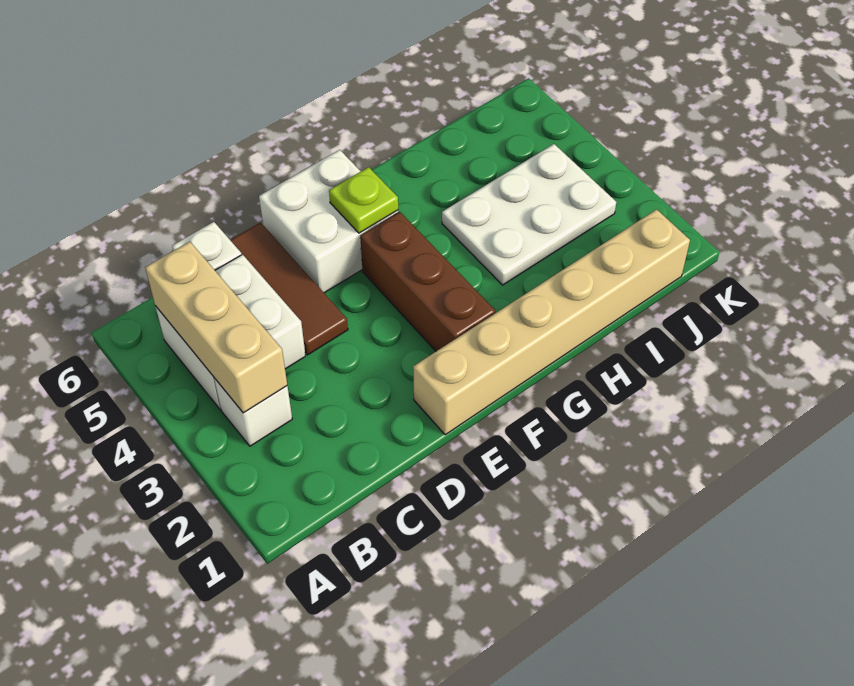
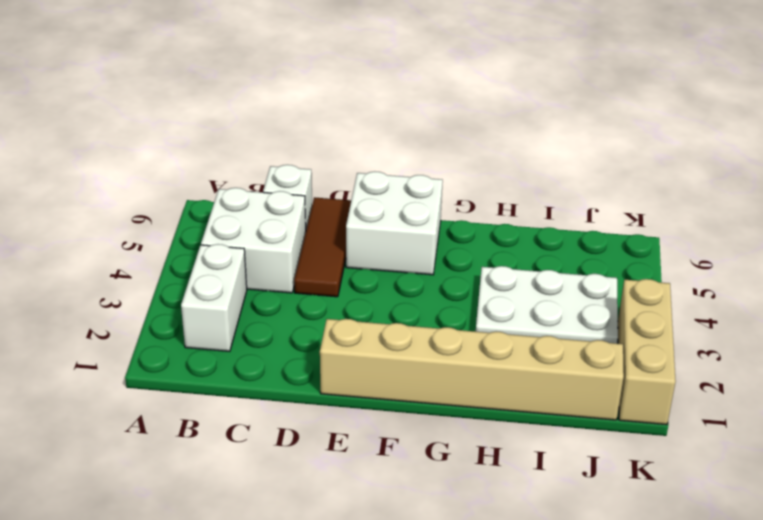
white brick B3 level 1 -> white brick B2:B3 level 1
tan brick B3:B5 level 2 -> tan brick K1:K3 level 1
brown brick F2:F4 level 1 -> none
lime plate F5 level 2 -> none

